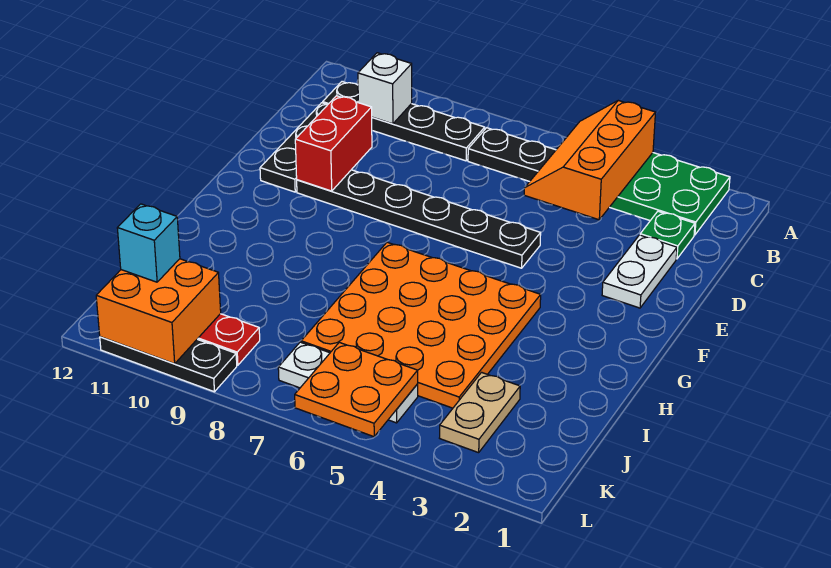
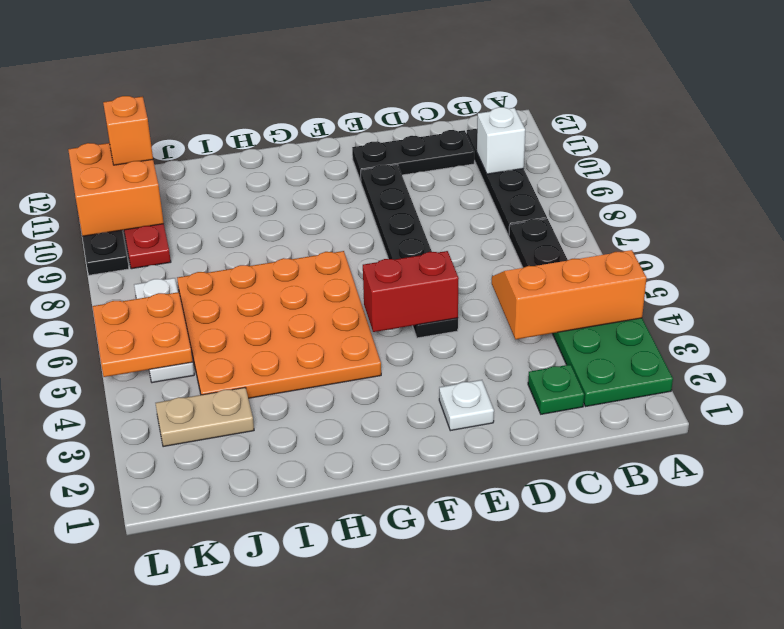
white plate D2:E2 level 1 -> white plate E2 level 1
red brick D10:E10 level 2 -> red brick E5:F5 level 2
cyan brick K11 level 3 -> orange brick K11 level 3

